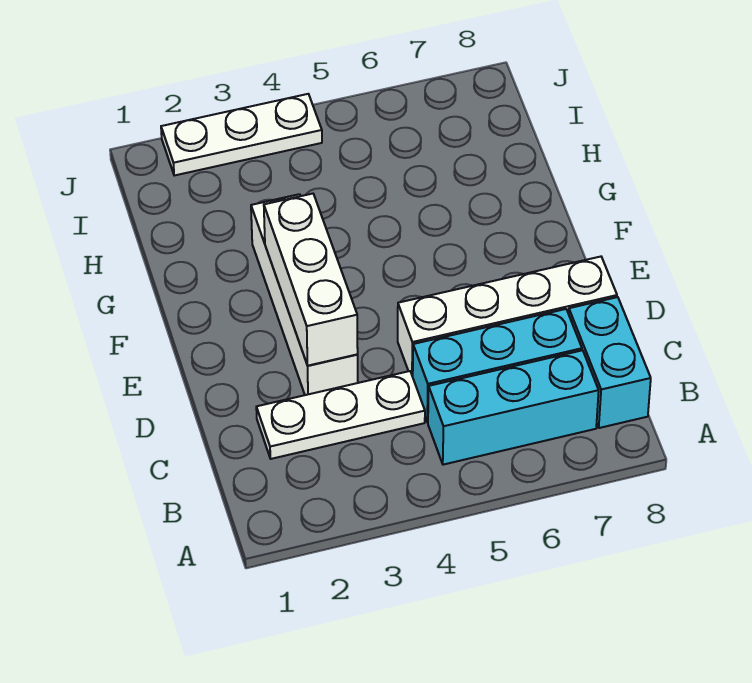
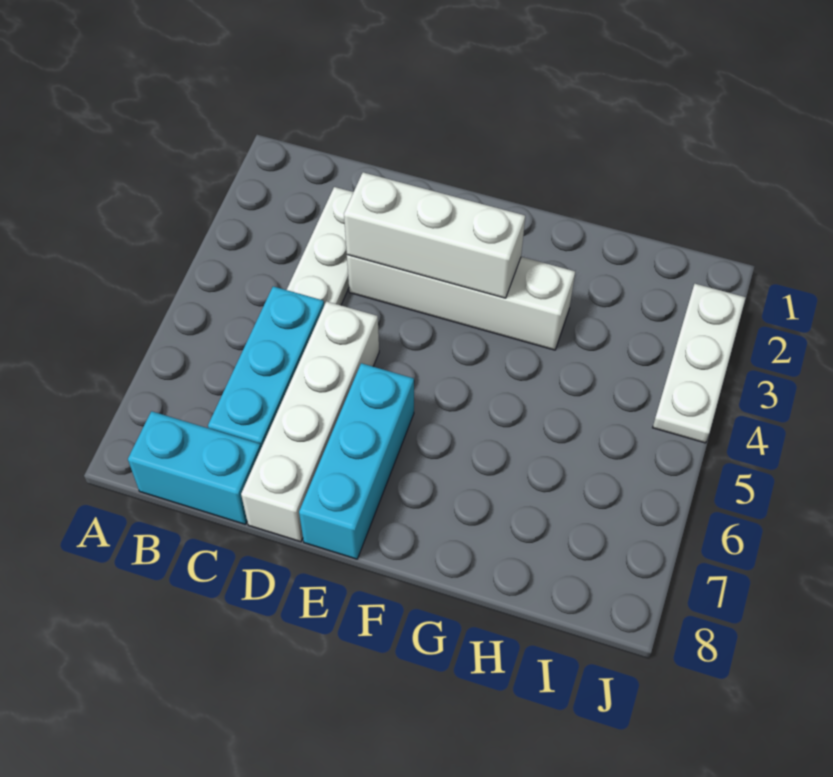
cyan brick B5:B7 level 1 -> cyan brick E6:E8 level 1

